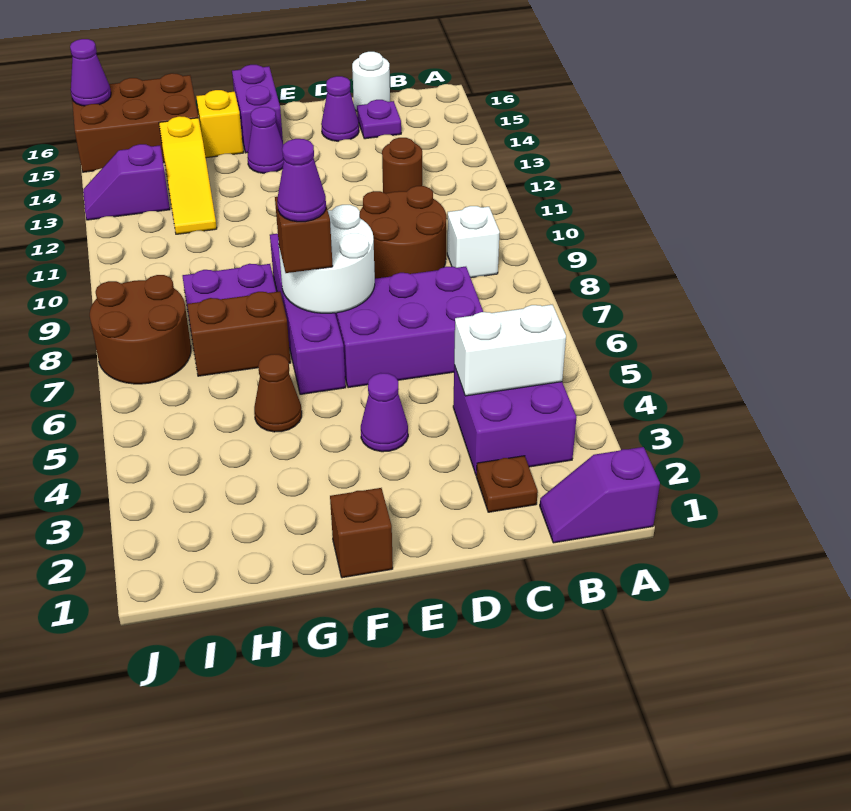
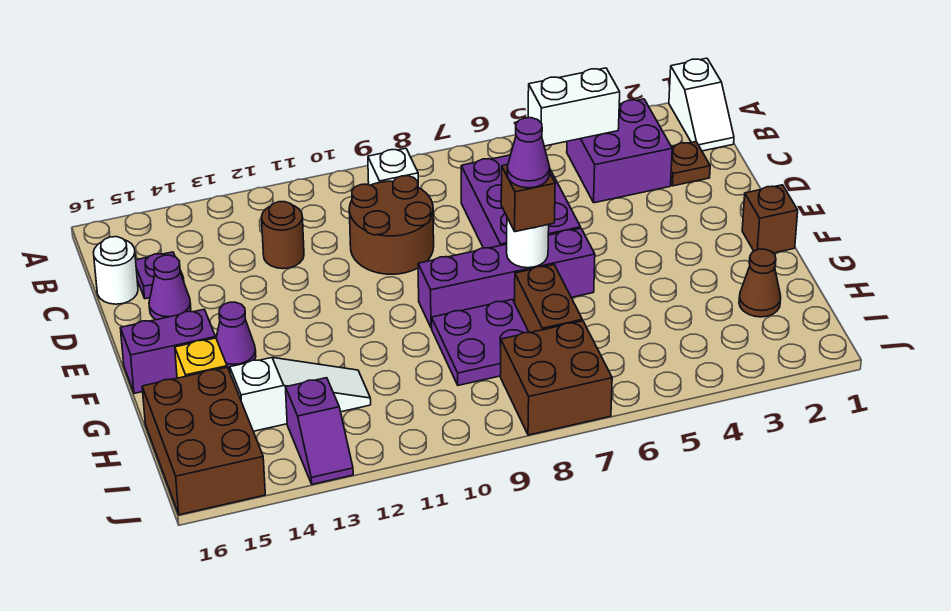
purple slope A1:B1 level 1 top A -> white slope A1:B1 level 1 top A
white brick B4:C4 level 2 -> white brick B4:B5 level 2
purple cone E4 level 1 -> none
white round brick E7:F8 level 2 -> white round brick F7 level 2
brown cone G5 level 1 -> brown cone H2 level 1
yellow slope H12:H14 level 1 top 14 -> white slope H12:H14 level 1 top 14
brown round brick I7:J8 level 1 -> brown brick I7:J8 level 1
purple cone J16 level 2 -> none

